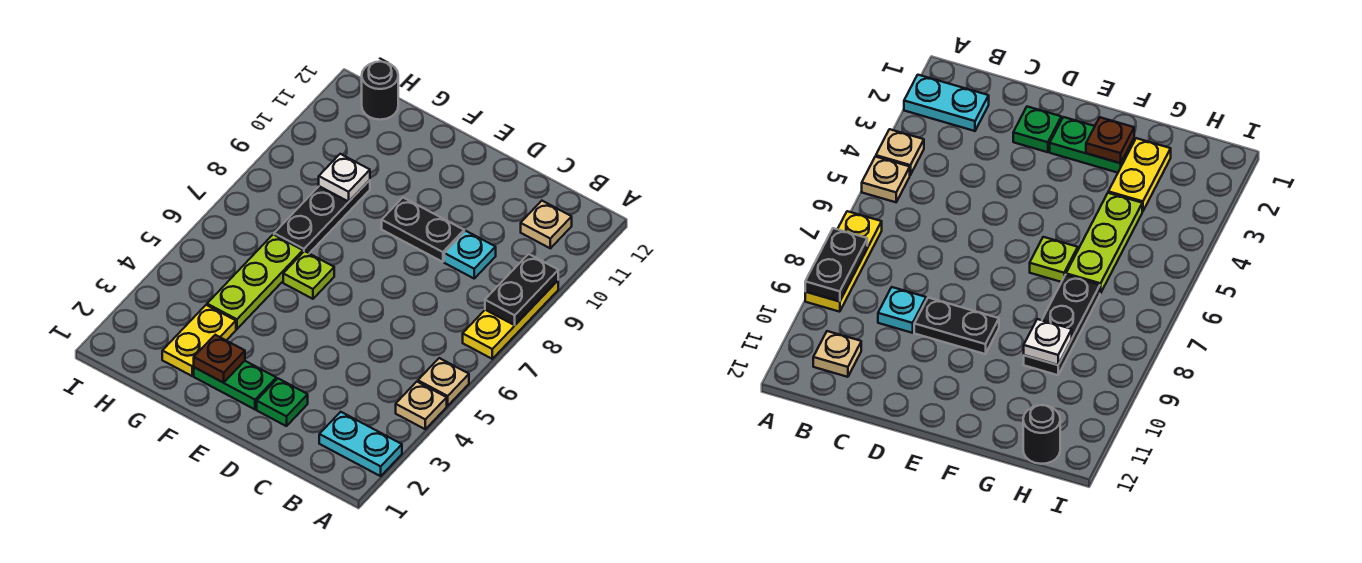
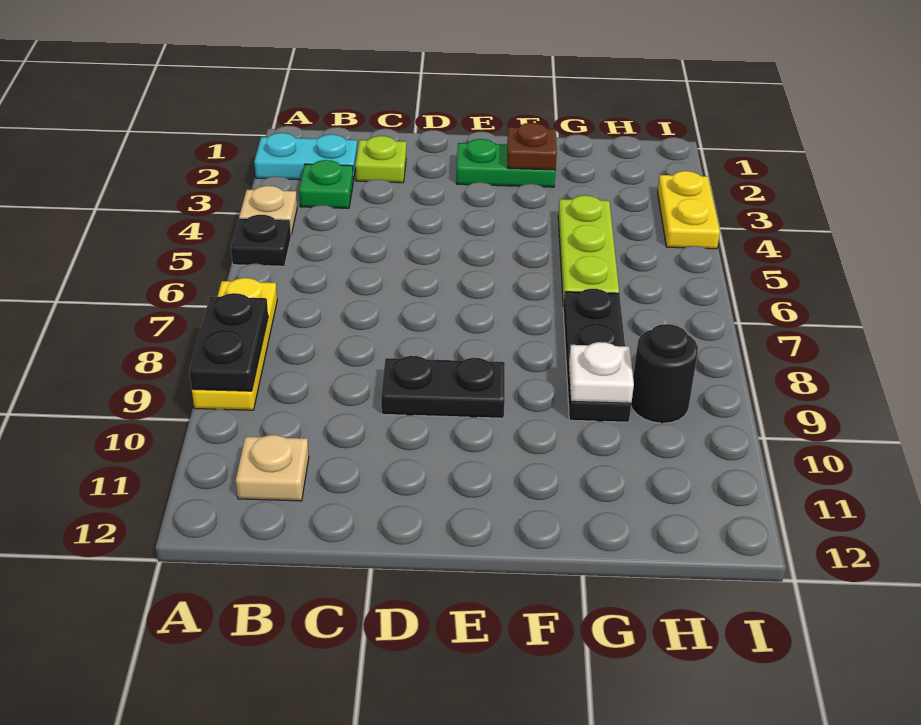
tan plate A5 level 1 -> black plate A5 level 1
cyan plate C9 level 1 -> none
green plate D2 level 1 -> green plate B3 level 1
lime plate F6 level 1 -> lime plate C2 level 1
yellow plate G2:G3 level 1 -> yellow plate I3:I4 level 1
black round brick H12 level 1 -> black round brick H9 level 1

